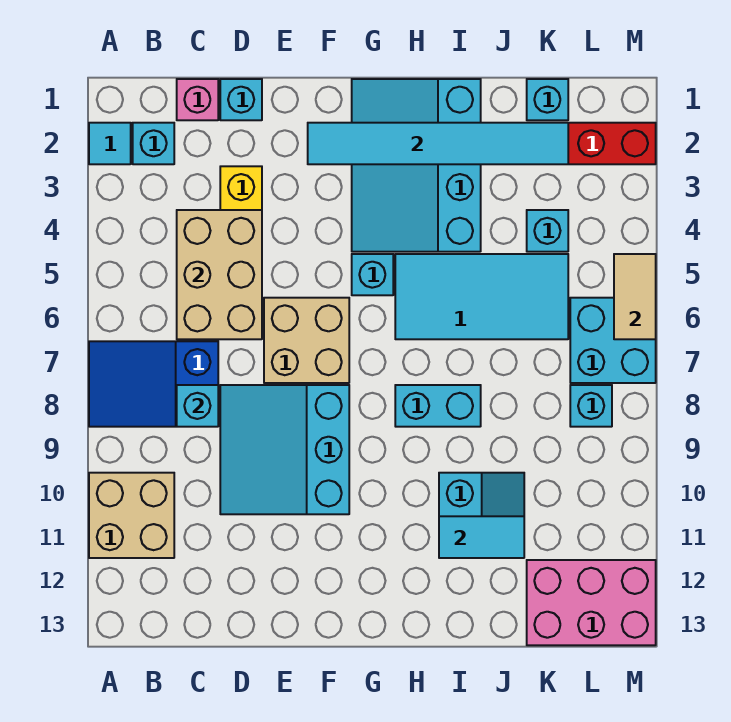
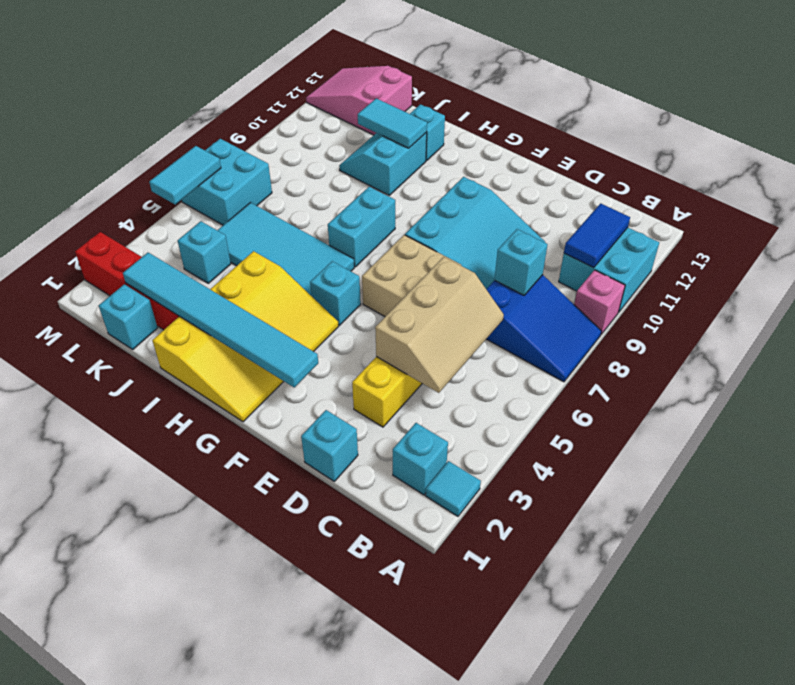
tan brick A10:B11 level 1 -> cyan brick A10:B11 level 1
none -> blue tile B10:B11 level 2
pink brick C1 level 1 -> pink brick A9 level 1
tan brick C4:D6 level 2 -> tan slope C4:D6 level 2 top D
cyan slope G1:I4 level 1 top I -> yellow slope G1:I4 level 1 top I
cyan brick H8:I8 level 1 -> cyan brick H7:H8 level 1
pink brick K12:M13 level 1 -> pink slope K12:M13 level 1 top K
cyan brick L8 level 1 -> cyan brick I12 level 1
tan tile M5:M6 level 2 -> cyan tile M5:M6 level 2

